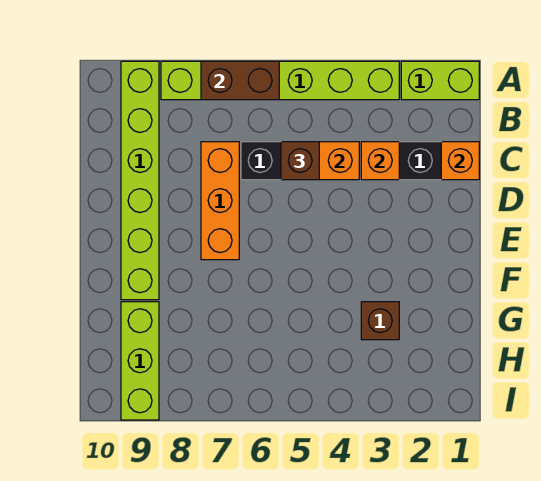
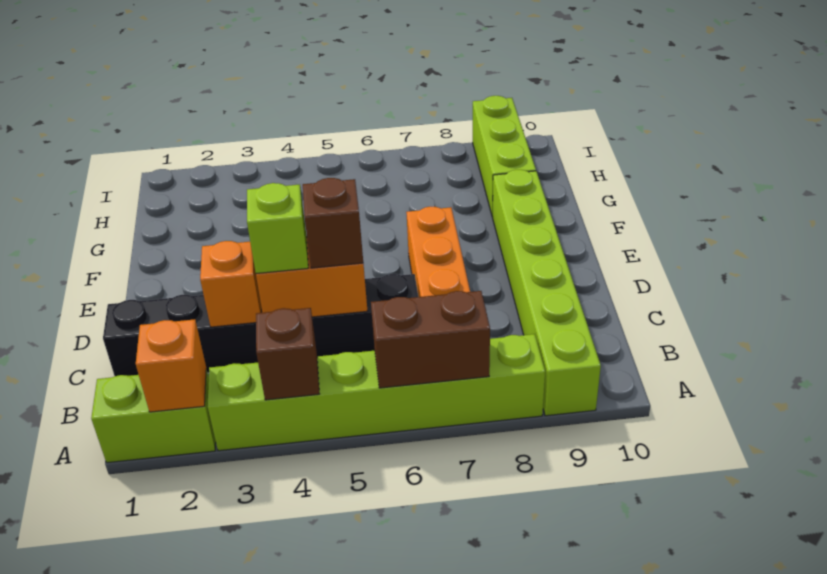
orange brick C1 level 2 -> orange brick A2 level 2
none -> lime brick C4 level 3
brown brick G3 level 1 -> brown brick A4 level 2

